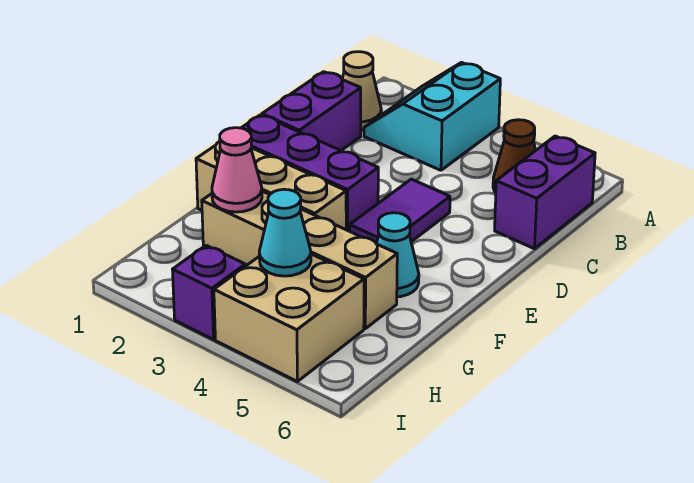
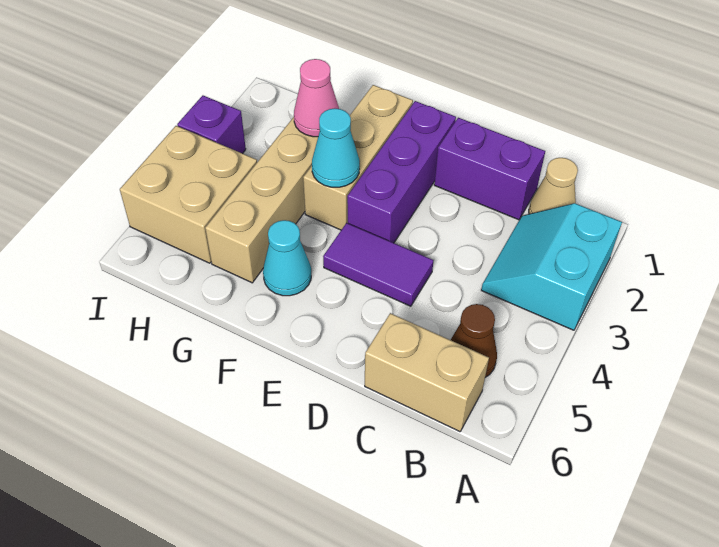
cyan slope A2:B3 level 1 top 3 -> cyan slope A2:B3 level 1 top A
purple brick B6:C6 level 1 -> tan brick B6:C6 level 1
cyan cone H4 level 2 -> cyan cone F3 level 2

